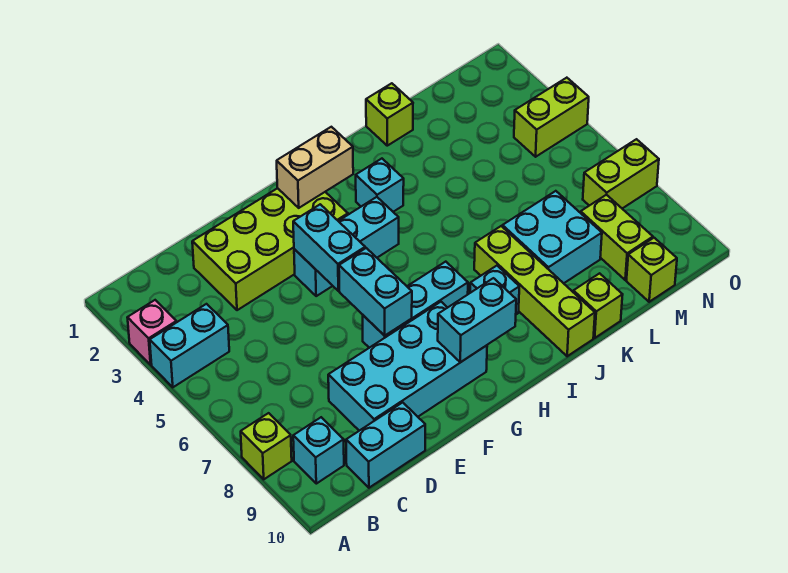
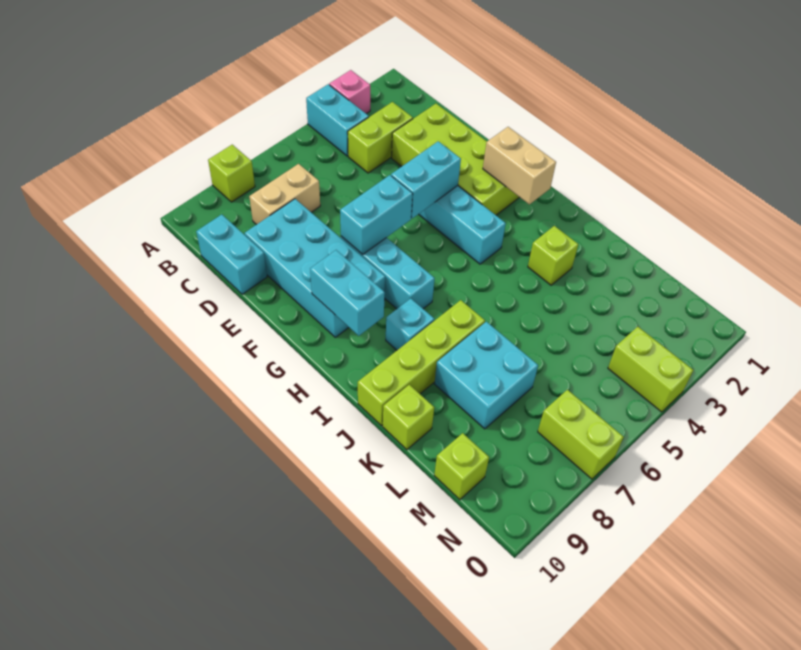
cyan brick B9 level 1 -> none
none -> tan brick C7:C8 level 1
cyan brick I3 level 1 -> none
lime brick K1 level 1 -> lime brick J3 level 1
lime brick M8:M9 level 1 -> lime brick C3:C4 level 1

